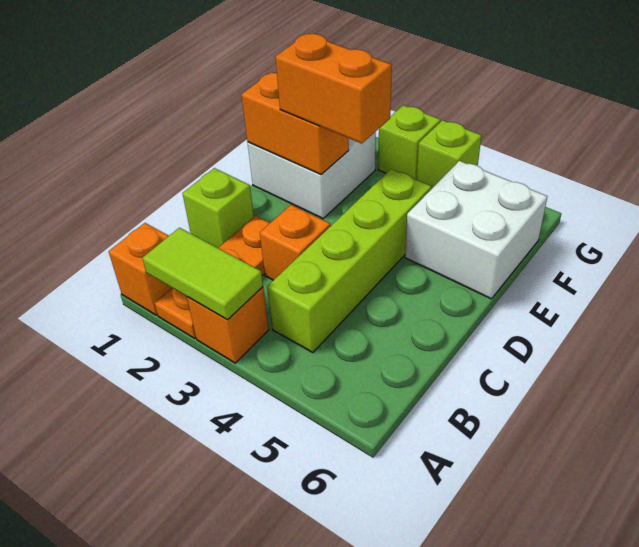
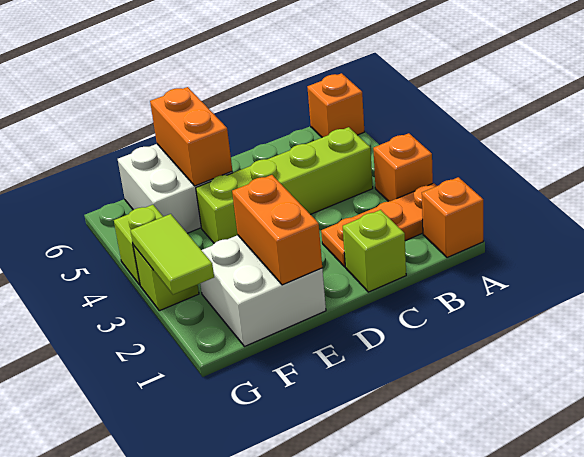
lime tile A2:A3 level 2 -> lime tile G2:G3 level 2
orange brick C3 level 1 -> orange brick A6 level 1
orange brick E2:E3 level 3 -> orange brick E5:E6 level 2

